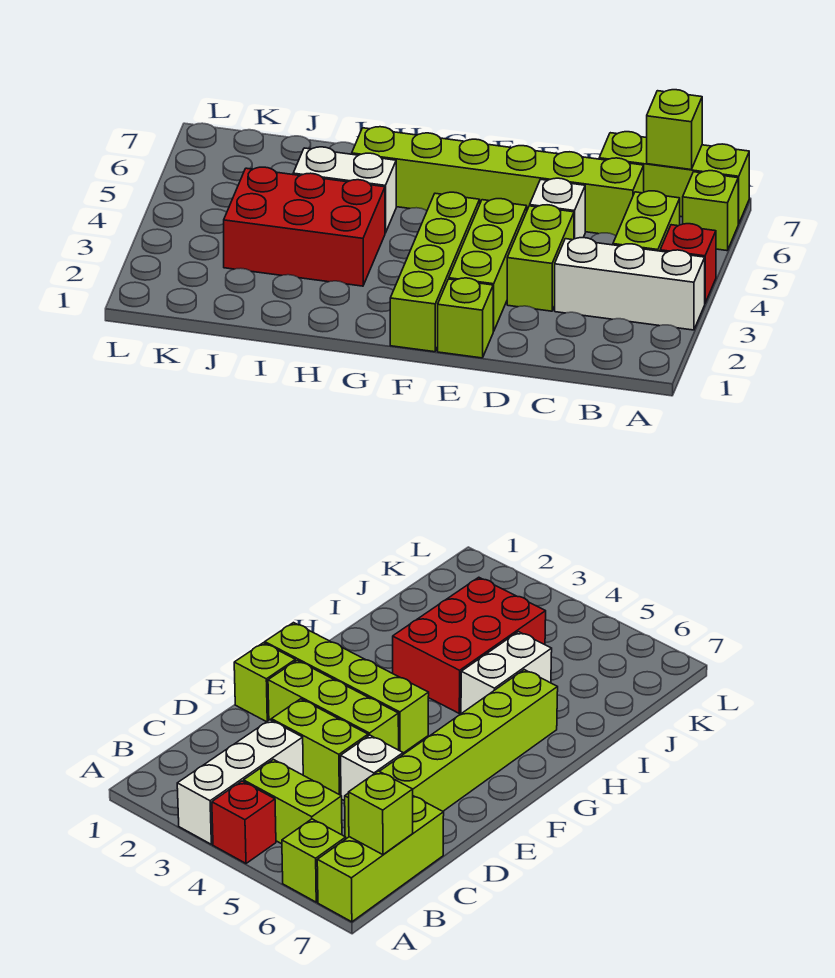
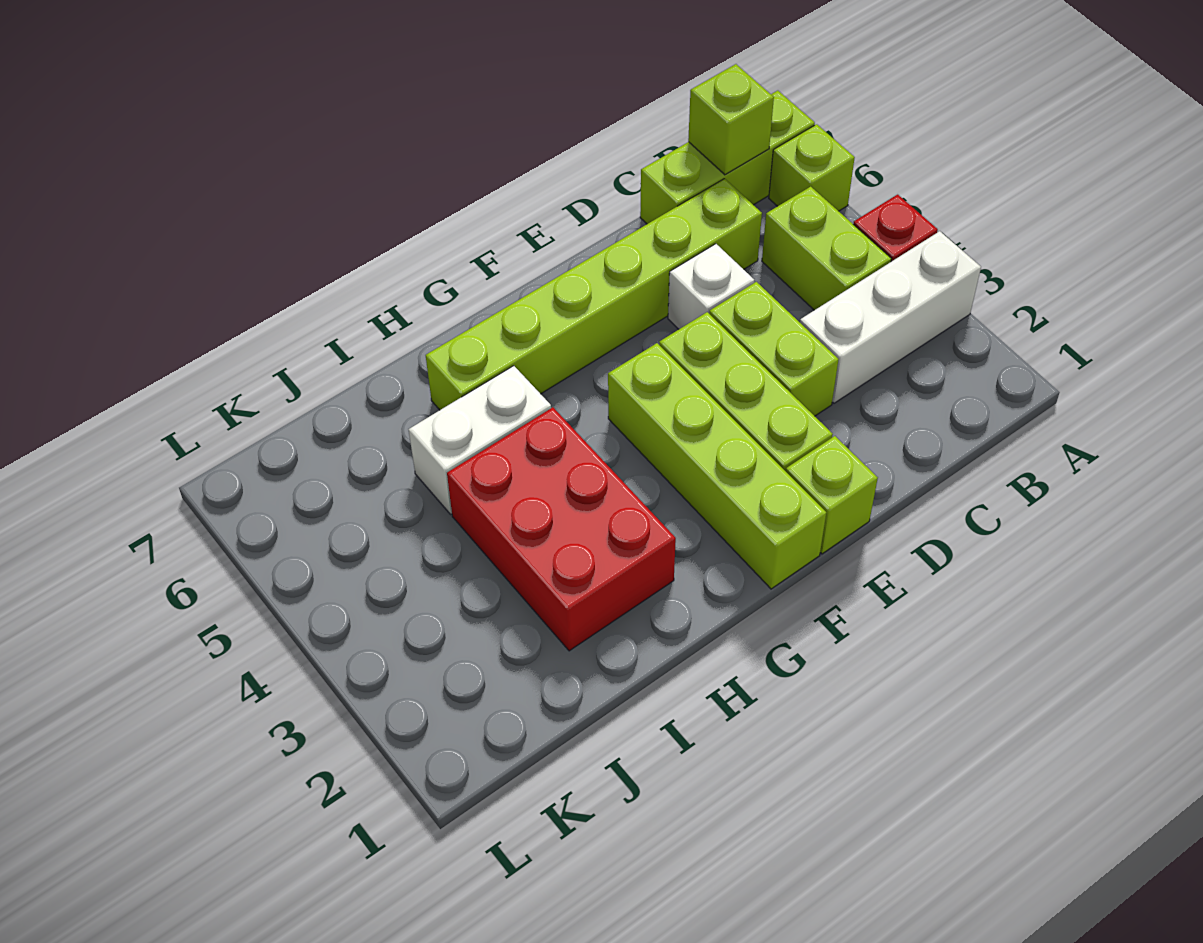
red brick H3:J4 level 1 -> red brick H2:I4 level 1

